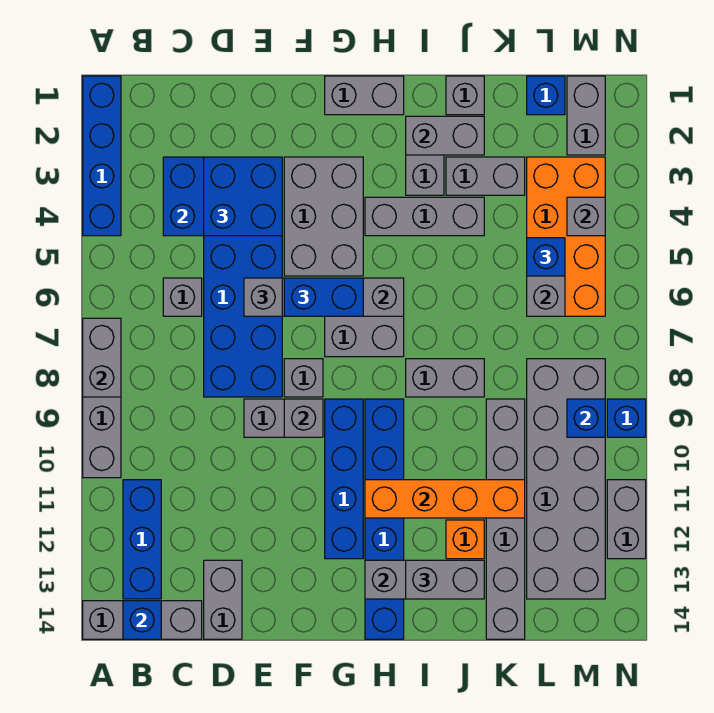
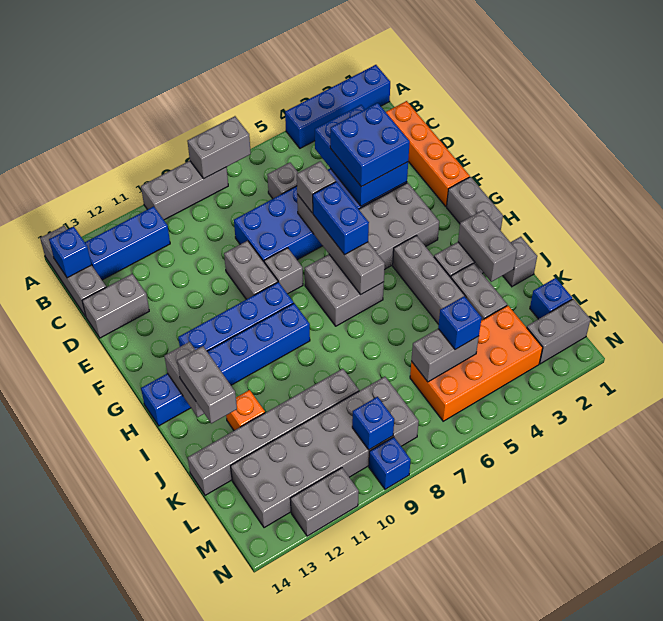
grey brick F9 level 2 -> none
orange brick H11:K11 level 2 -> orange brick C1:F1 level 1
grey brick I8:J8 level 1 -> none
grey brick M4 level 2 -> none

